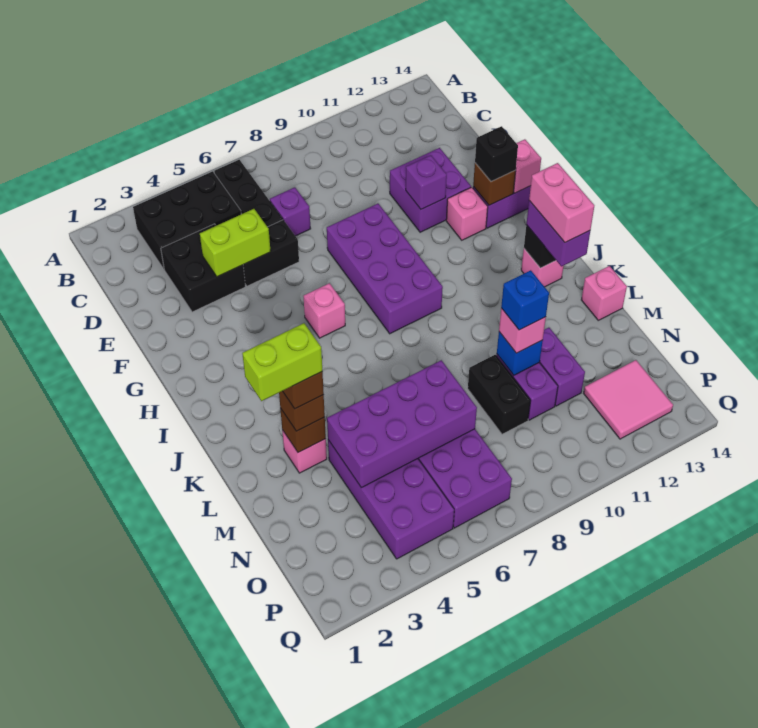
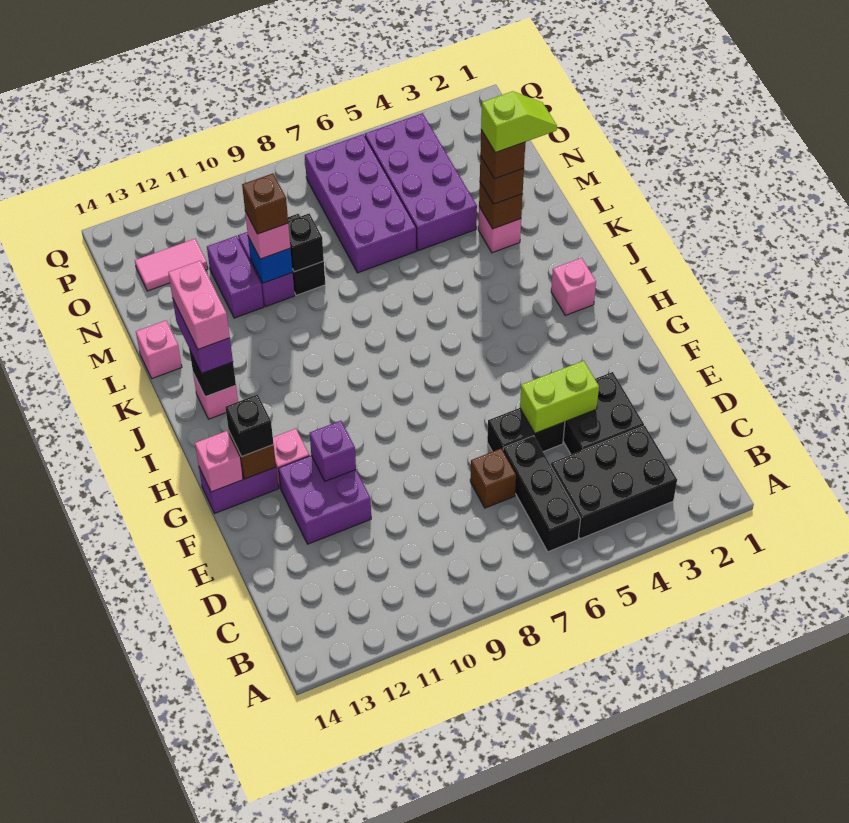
purple brick D7 level 1 -> brown brick D7 level 1
purple brick F8:I9 level 1 -> none
pink brick H6 level 1 -> pink brick I2 level 1
lime brick L2:L3 level 5 -> lime slope L2:L3 level 5 top 3
purple brick M4:N7 level 2 -> none
none -> black brick M9 level 2
blue brick M10 level 4 -> brown brick M10 level 4
pink tile O12:P13 level 1 -> pink tile O12:O13 level 1

